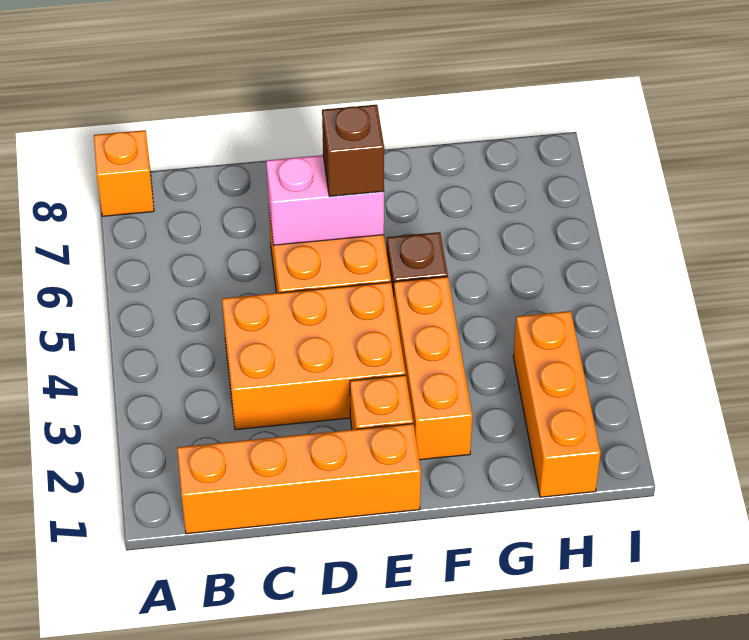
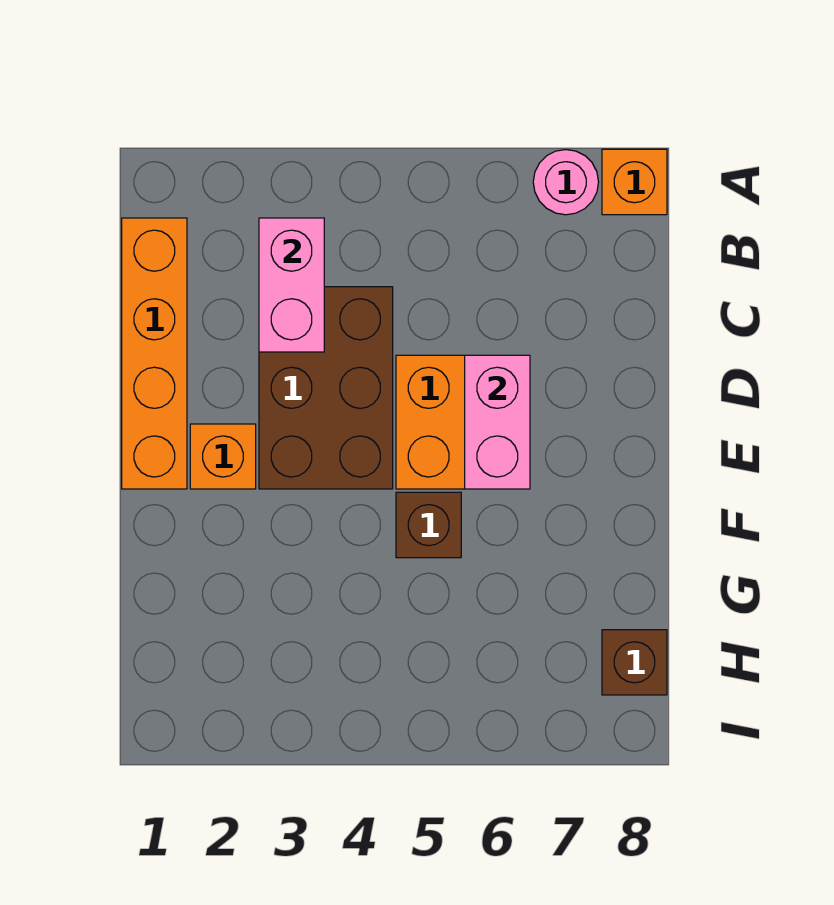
none -> pink round brick A7 level 1
none -> pink brick B3:C3 level 2
orange brick C3:E4 level 1 -> brown brick C3:E4 level 1
brown brick E6 level 3 -> brown brick H8 level 1
orange brick F2:F4 level 1 -> none
orange brick H1:H3 level 1 -> none

